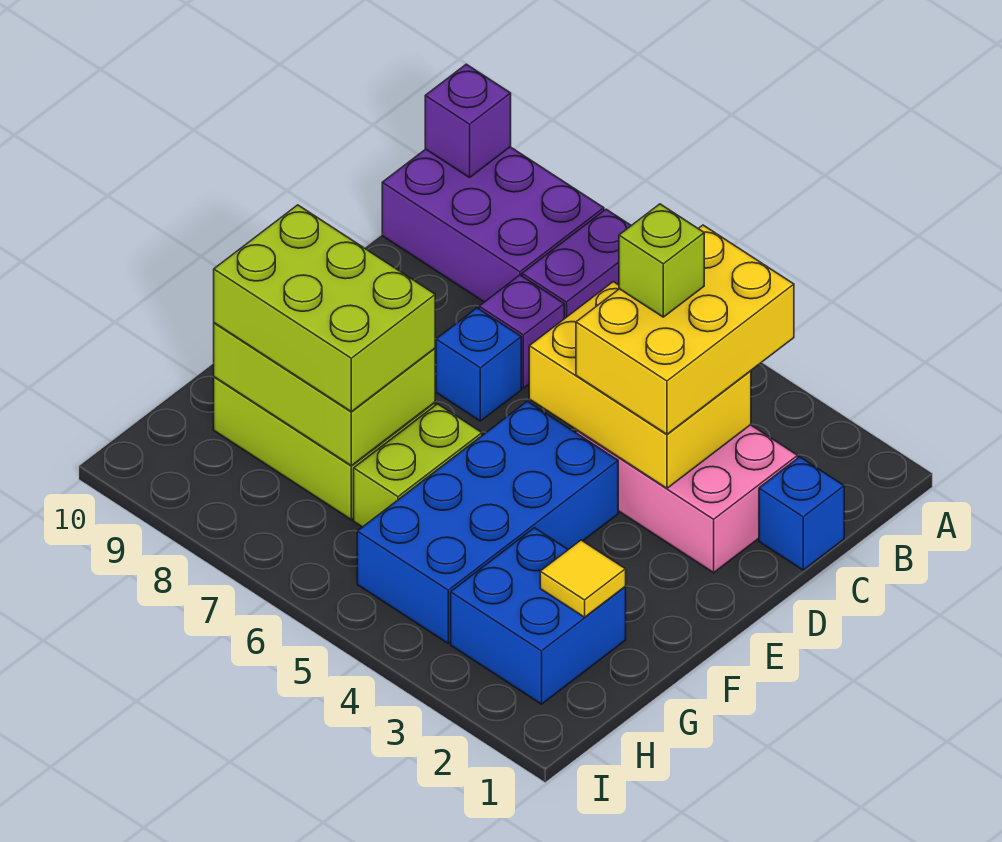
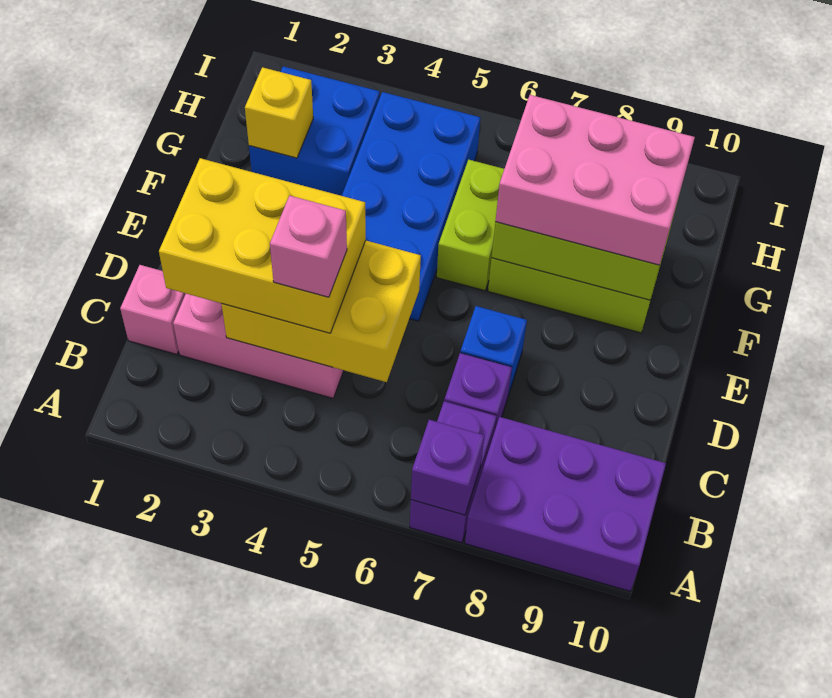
purple brick A10 level 2 -> purple brick A7 level 2
yellow brick B3:D4 level 3 -> yellow brick C2:D4 level 3
blue brick C1 level 1 -> pink brick C1 level 1
lime brick C4 level 4 -> pink brick C4 level 4
lime brick F7:G9 level 3 -> pink brick F7:G9 level 3
yellow tile G2 level 2 -> yellow brick G2 level 2

